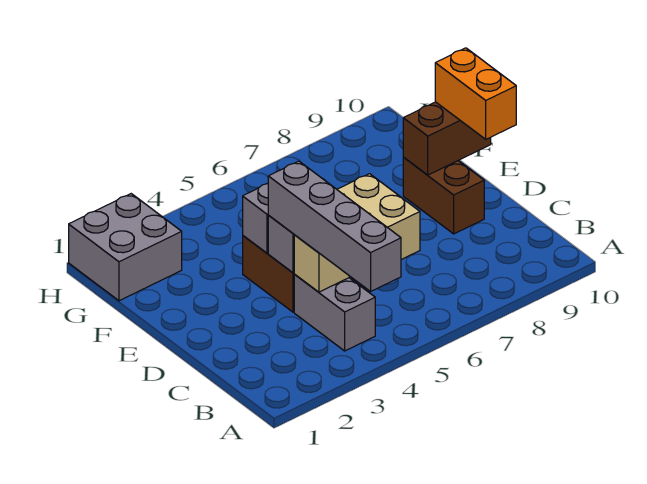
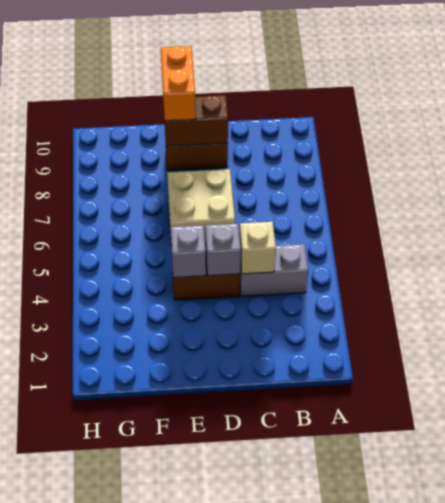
grey brick A4:D4 level 3 -> none
orange brick D10:E10 level 3 -> orange brick E9:E10 level 3
brown brick E9:E10 level 2 -> brown brick D9:E9 level 2
grey brick G1:H2 level 1 -> none

